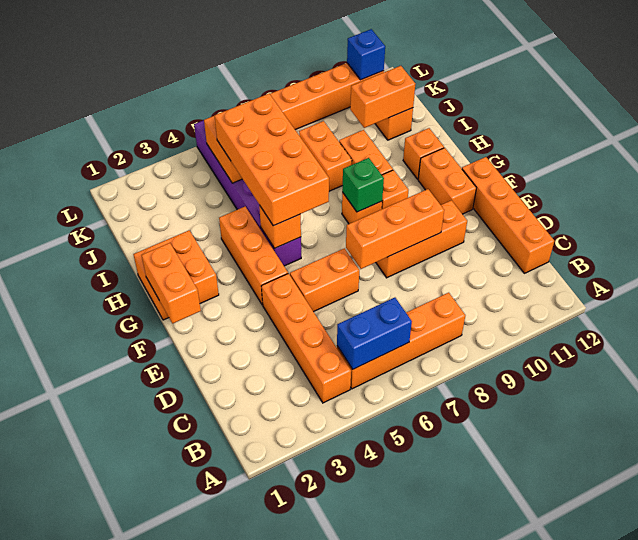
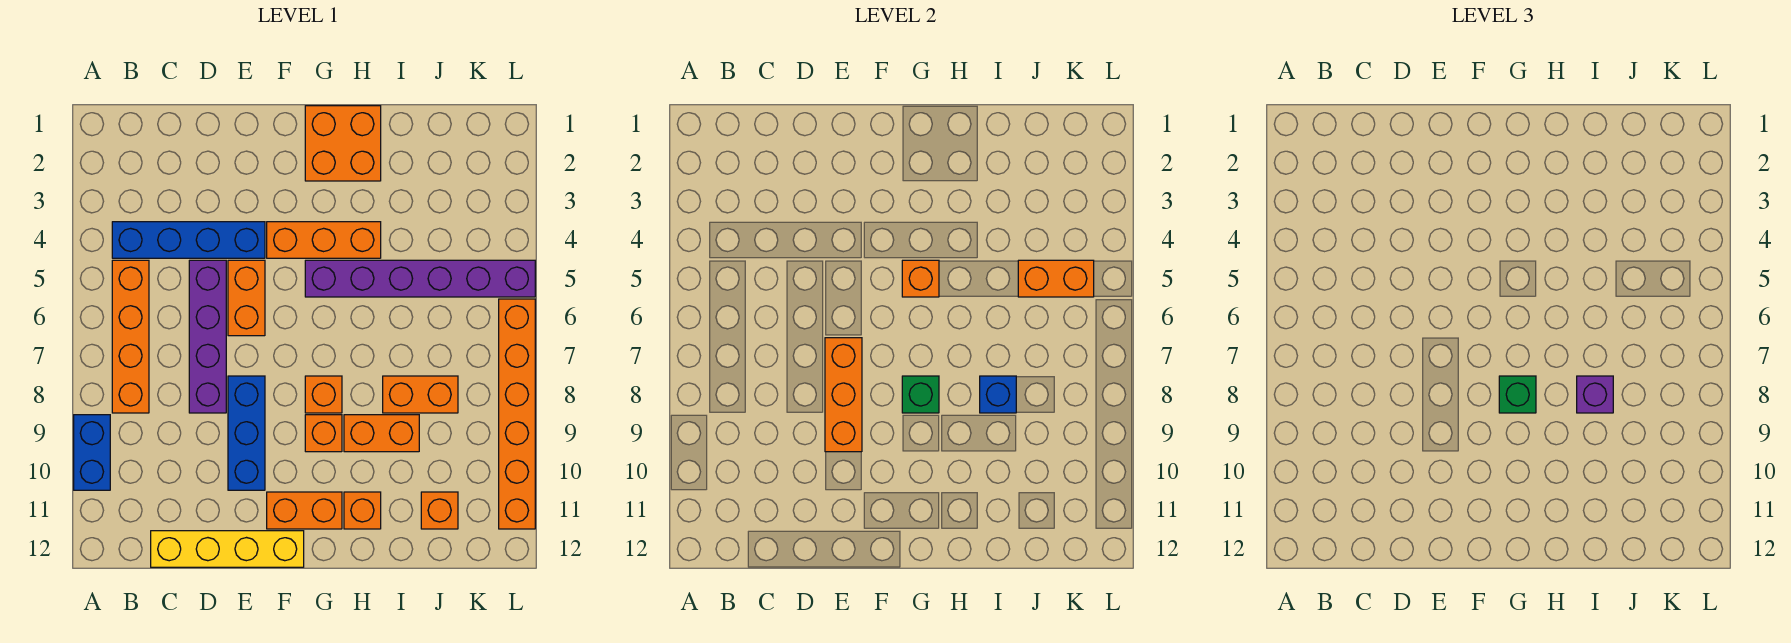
orange brick B4:E4 level 1 -> blue brick B4:E4 level 1
blue brick B5:B6 level 2 -> blue brick A9:A10 level 1
orange brick C12:F12 level 1 -> yellow brick C12:F12 level 1
none -> purple brick D5:D8 level 1
orange brick E8:E10 level 1 -> blue brick E8:E10 level 1
orange brick F1:G1 level 2 -> none
orange brick G5:J6 level 3 -> none
none -> green brick G8 level 3
none -> purple brick I8 level 3
orange brick J10:J11 level 2 -> none
blue brick L11 level 2 -> blue brick I8 level 2

